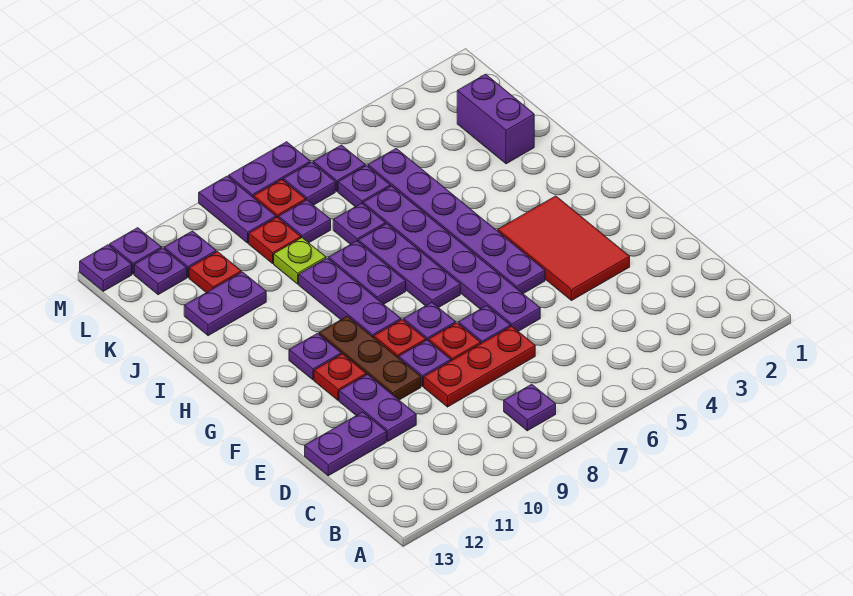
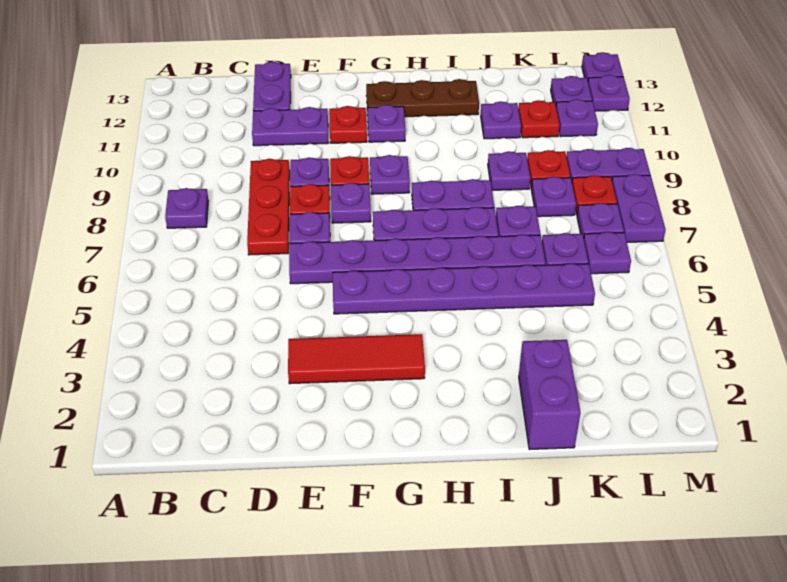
red tile E3:G4 level 1 -> red tile E3:G3 level 1
brown plate E10:G10 level 1 -> brown plate G12:I12 level 1
purple plate G9:I9 level 1 -> purple plate G9 level 1
purple brick J2:K2 level 1 -> purple brick J1:J2 level 1
lime plate J9 level 1 -> purple plate J9 level 1
purple plate J11:J12 level 1 -> purple plate J11 level 1

